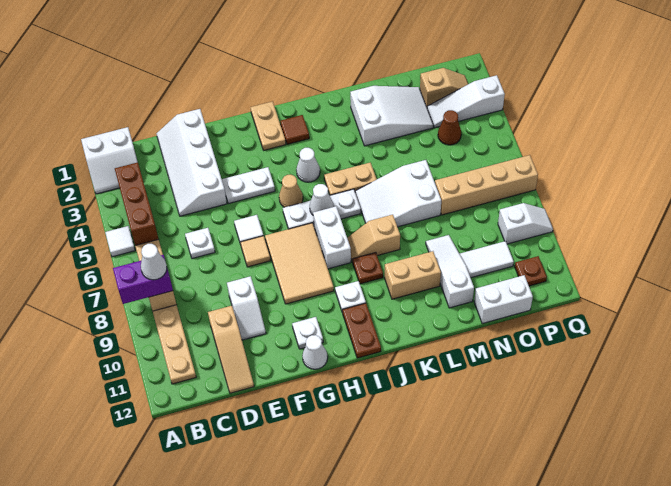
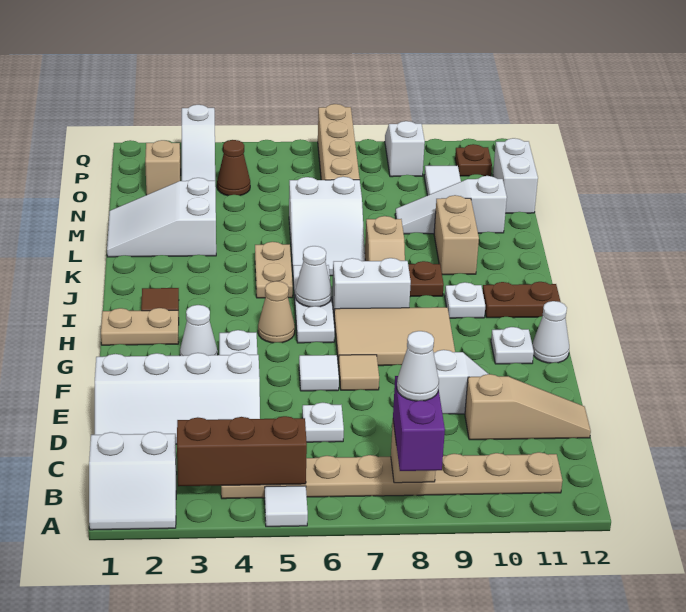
white slope A1:B2 level 1 top 1 -> white slope A1:B2 level 1 top B
white cone I4 level 1 -> white cone G3 level 1
white slope L2:N3 level 1 top L -> white slope L1:M3 level 1 top 3

